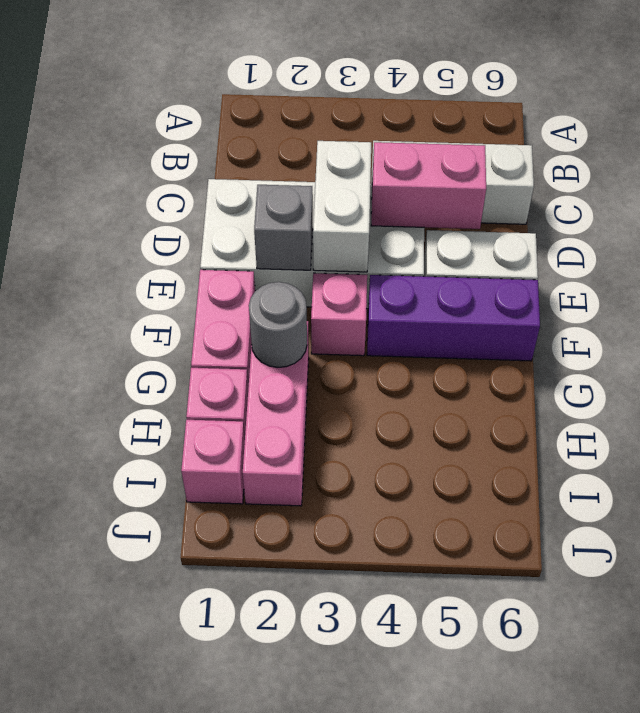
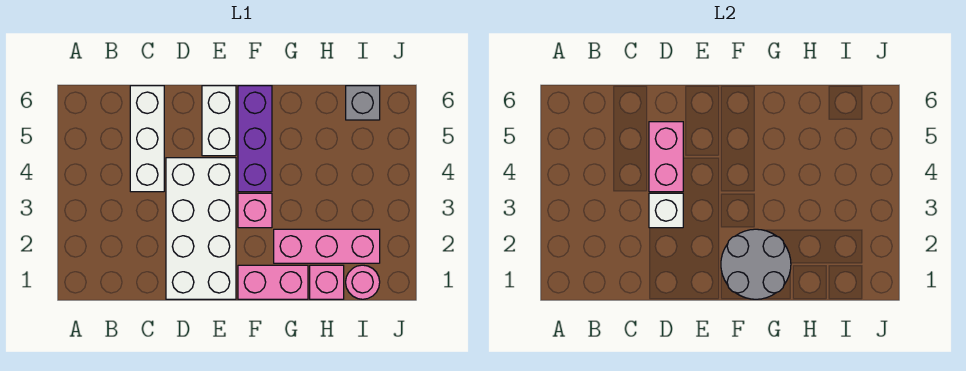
white brick D3:E3 level 2 -> white brick D3 level 2
grey brick E2 level 2 -> grey brick I6 level 1
grey round brick G2 level 2 -> grey round brick F1:G2 level 2
pink brick I1 level 1 -> pink round brick I1 level 1

